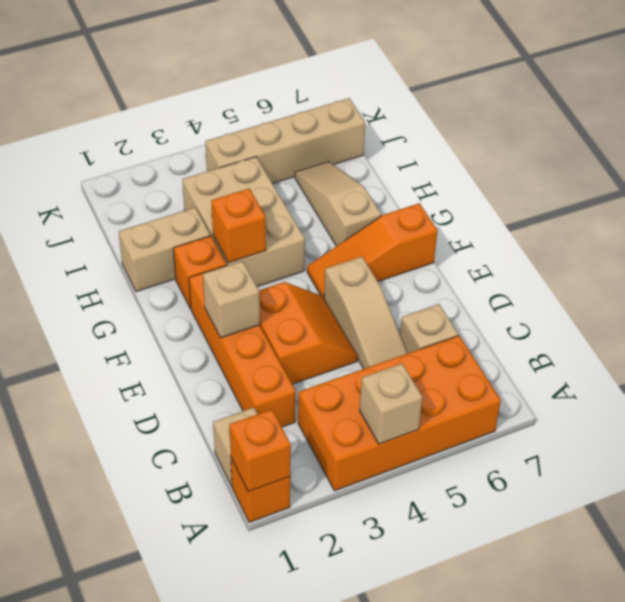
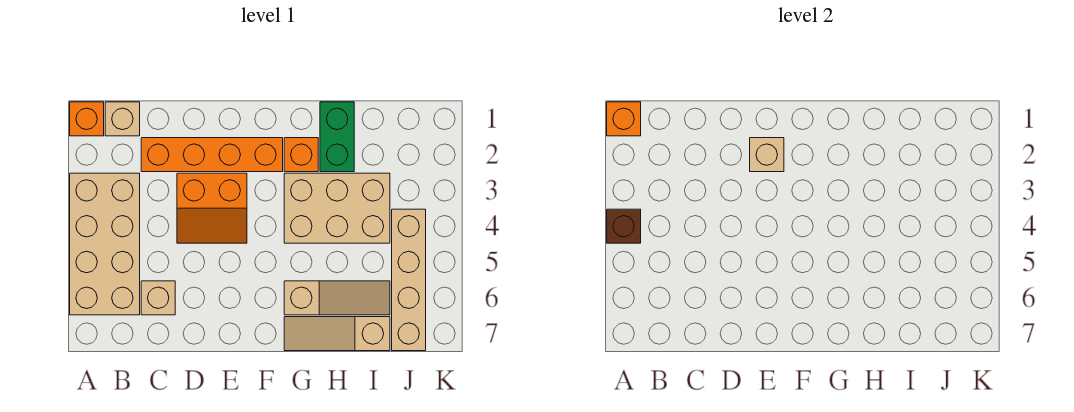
orange brick A3:B6 level 1 -> tan brick A3:B6 level 1
tan brick A4 level 2 -> brown brick A4 level 2
tan slope C5:E5 level 1 top E -> tan slope G7:I7 level 1 top I
orange slope F5:F7 level 1 top 7 -> none
orange brick G3 level 2 -> none
tan brick H1:H2 level 1 -> green brick H1:H2 level 1

